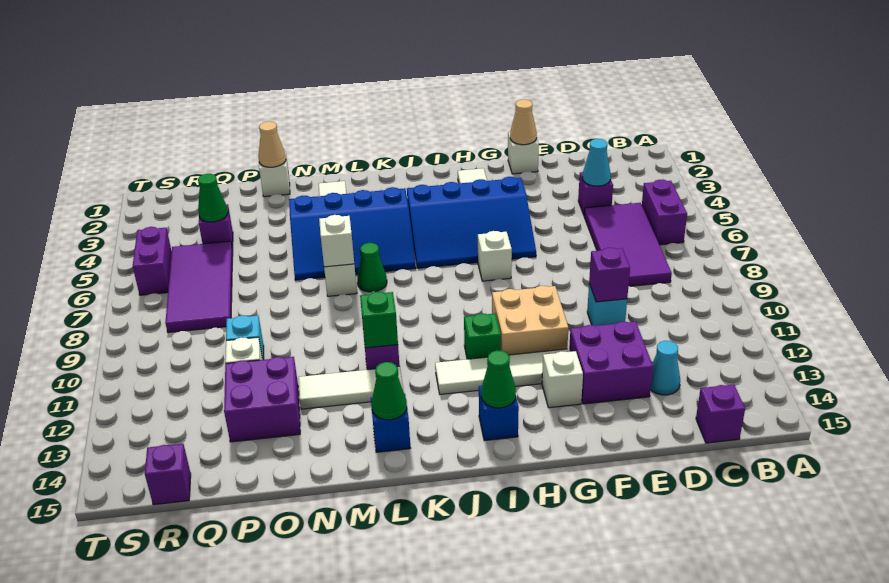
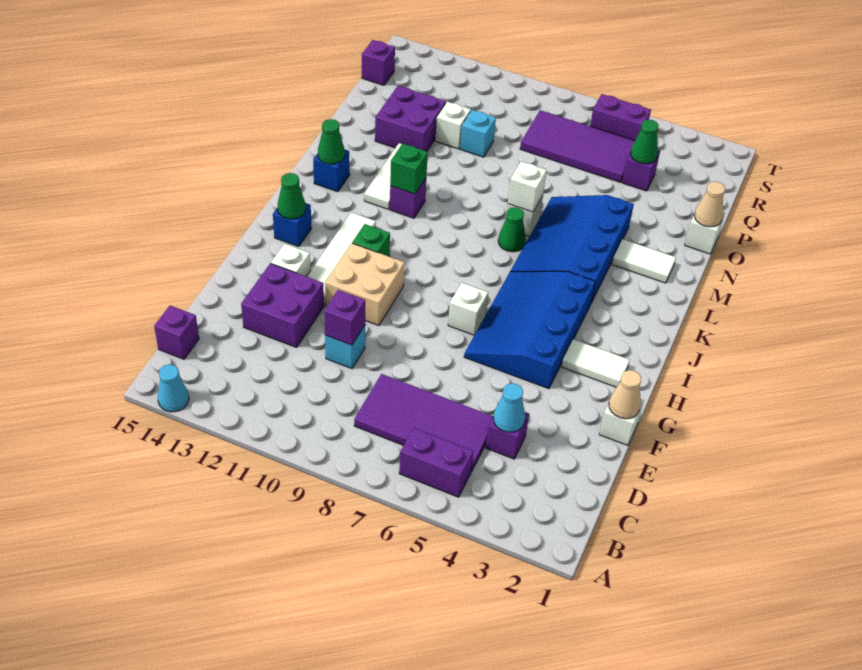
cyan cone D13 level 1 -> cyan cone A14 level 1

